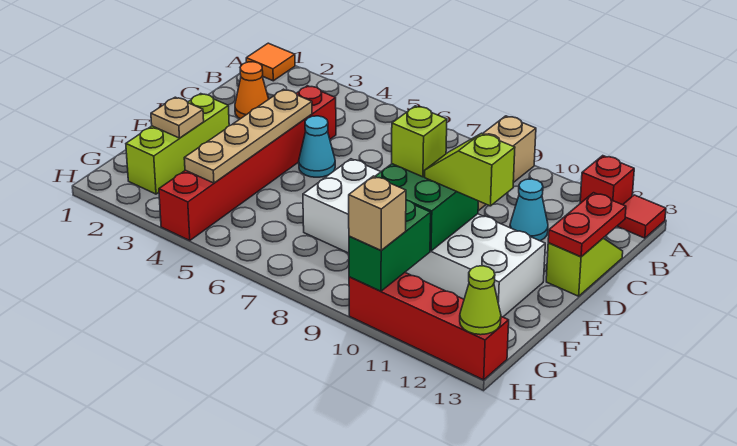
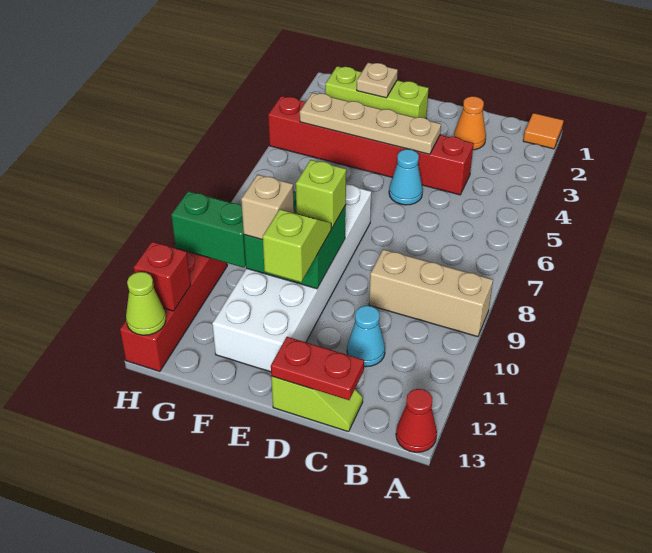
red brick A12 level 1 -> red brick H12 level 2
red tile A13 level 1 -> red cone A13 level 1
tan brick H10 level 3 -> tan brick F10 level 3

